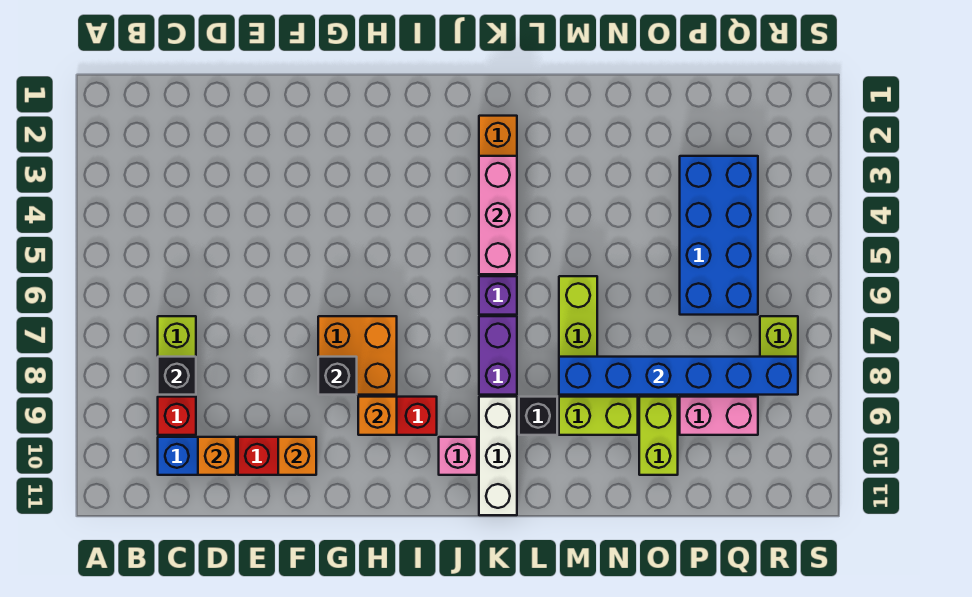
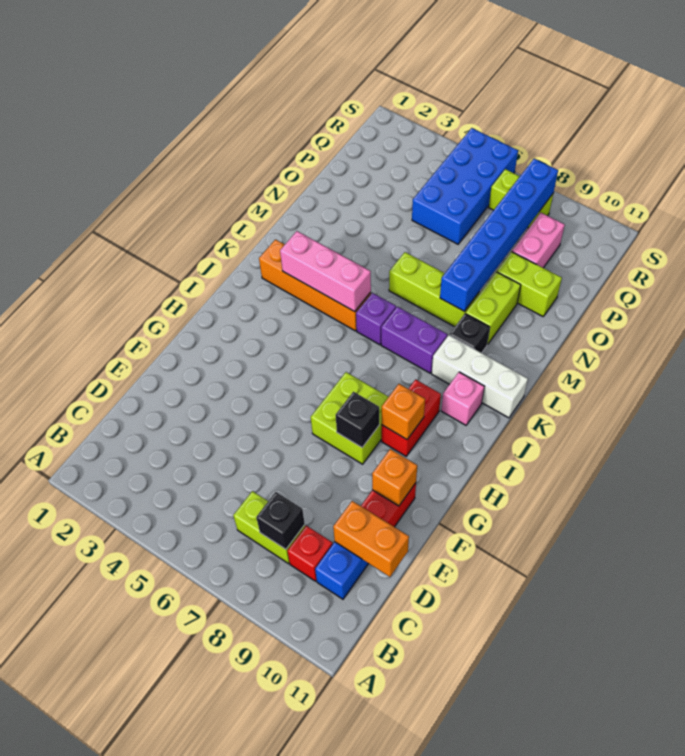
orange brick D10 level 2 -> orange brick D10:D11 level 2
orange brick G7:H8 level 1 -> lime brick G7:H8 level 1
blue brick P3:Q6 level 1 -> blue brick P5:S6 level 1

